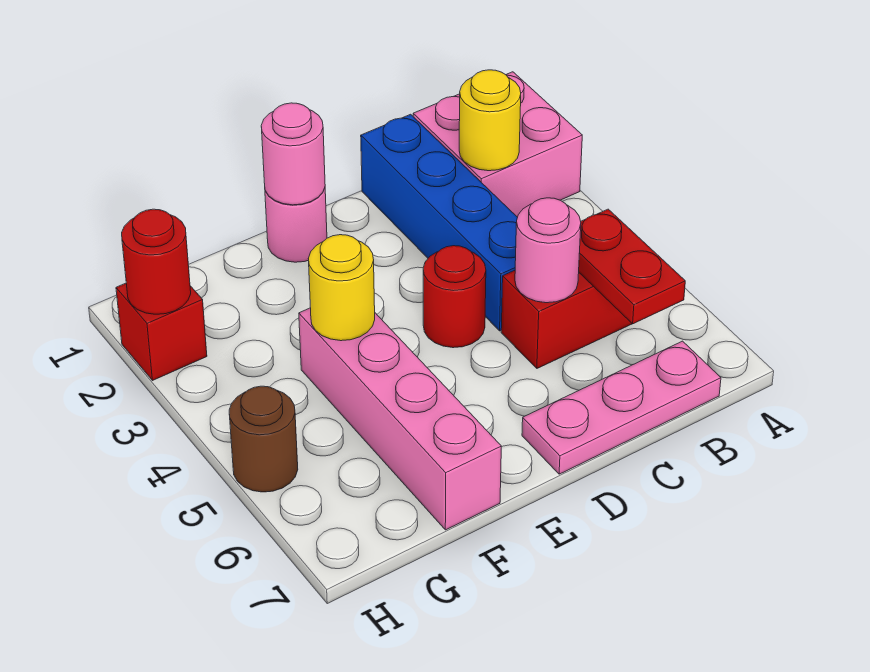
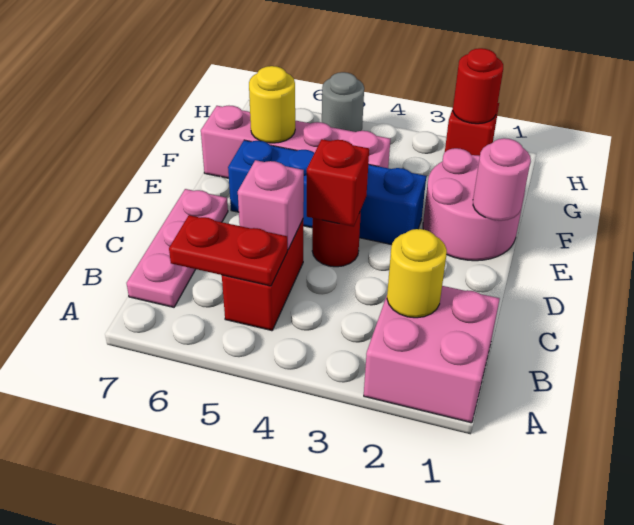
blue brick C1:C4 level 1 -> blue brick E3:E6 level 1
pink round brick C5 level 2 -> pink brick C5 level 2
none -> red brick D4 level 2
pink round brick E1 level 1 -> pink round brick E1:F2 level 1
yellow round brick F4 level 2 -> yellow round brick F6 level 2
brown round brick H5 level 1 -> grey round brick H5 level 1

